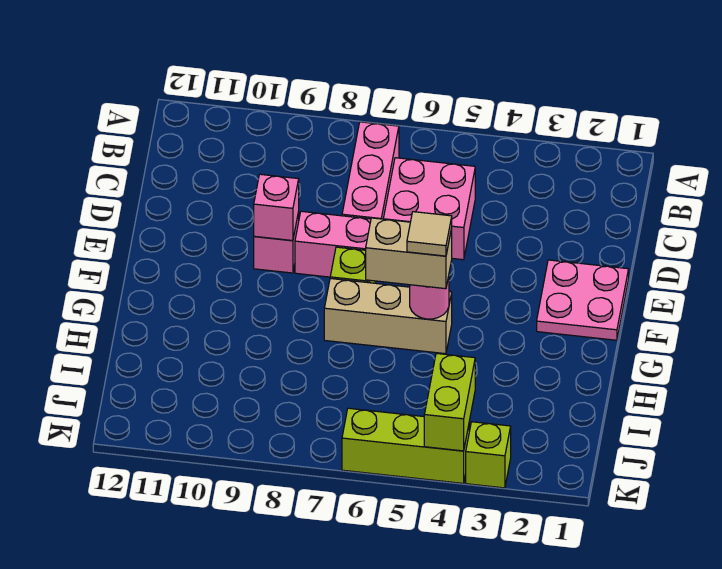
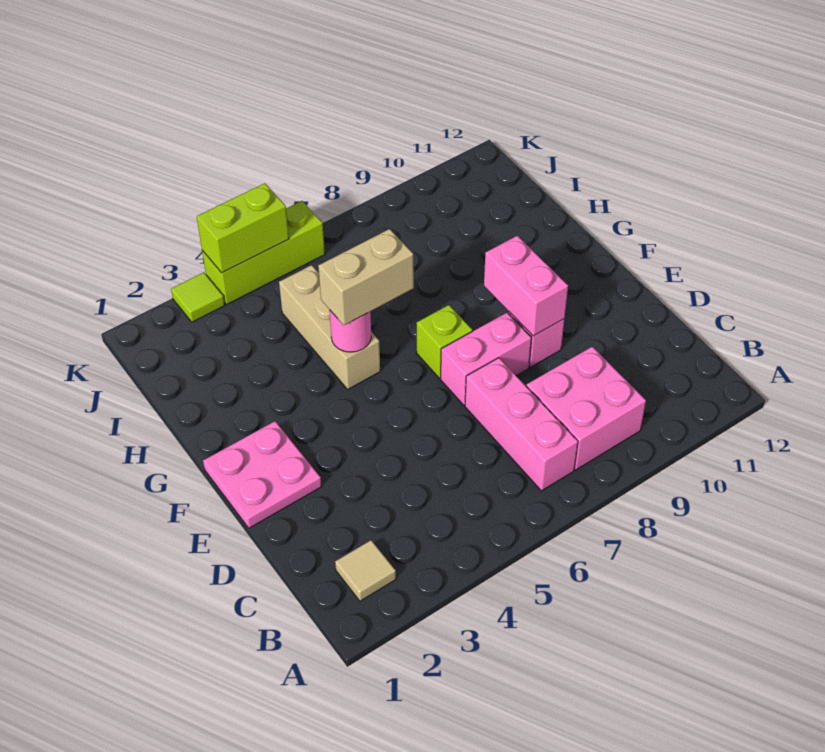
pink brick C5:D6 level 1 -> pink brick B8:C9 level 1
pink brick E9 level 2 -> pink brick E9:F9 level 2
tan brick G5:G7 level 1 -> tan brick G5:I5 level 1
tan tile G5 level 4 -> tan tile B2 level 1
lime brick J4:K4 level 2 -> lime brick K4:K5 level 2
lime brick K3 level 1 -> lime tile K3 level 1

